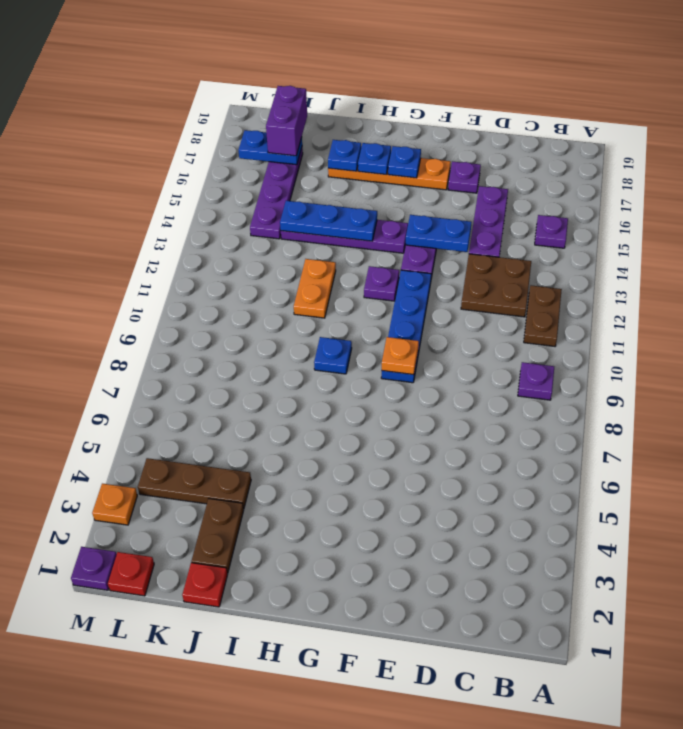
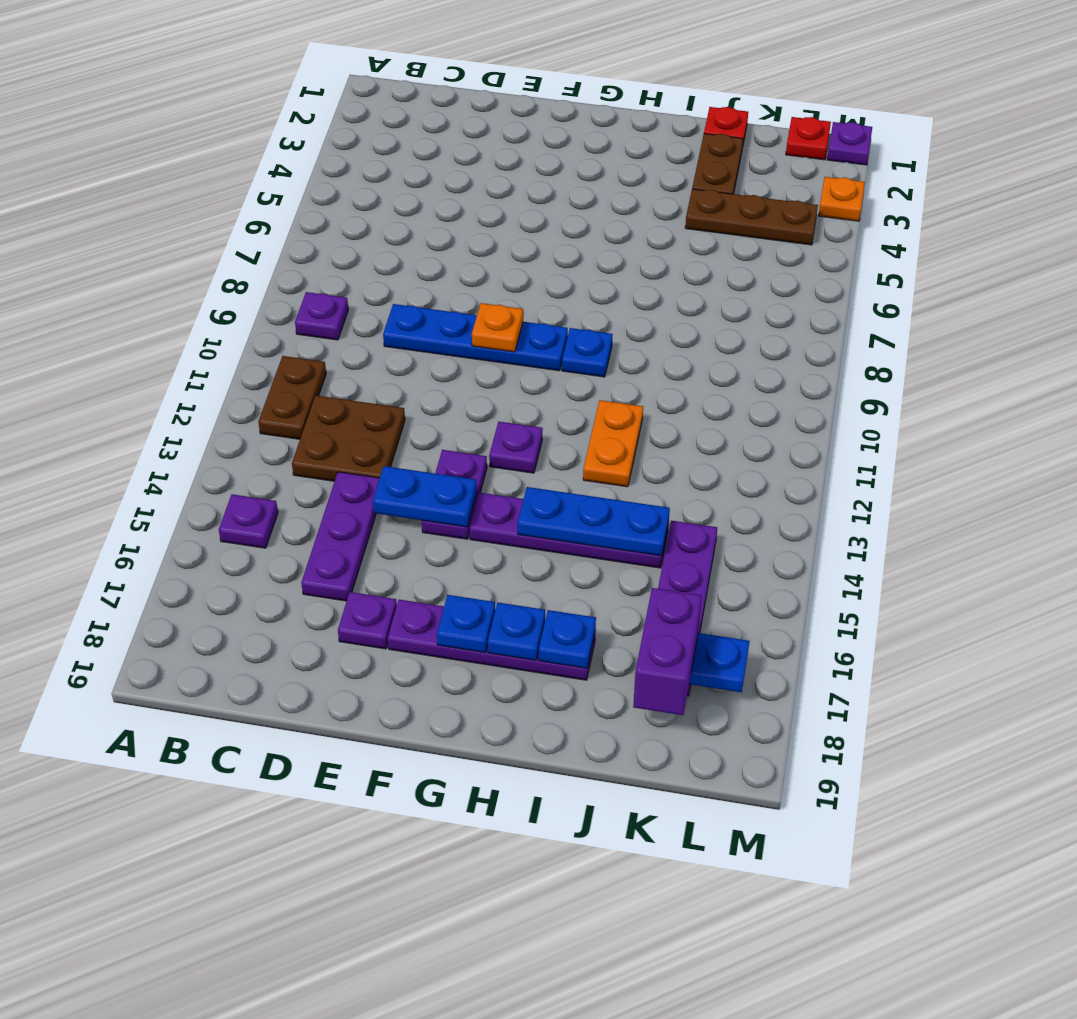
blue plate F9:F12 level 1 -> blue plate D9:G9 level 1
orange plate F17:I17 level 1 -> purple plate F17:I17 level 1

